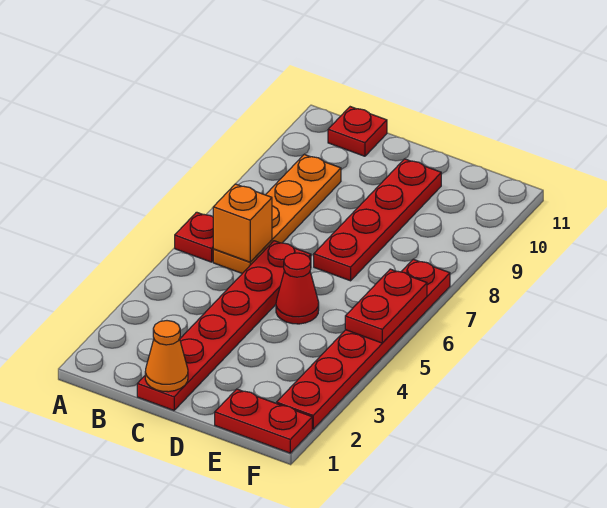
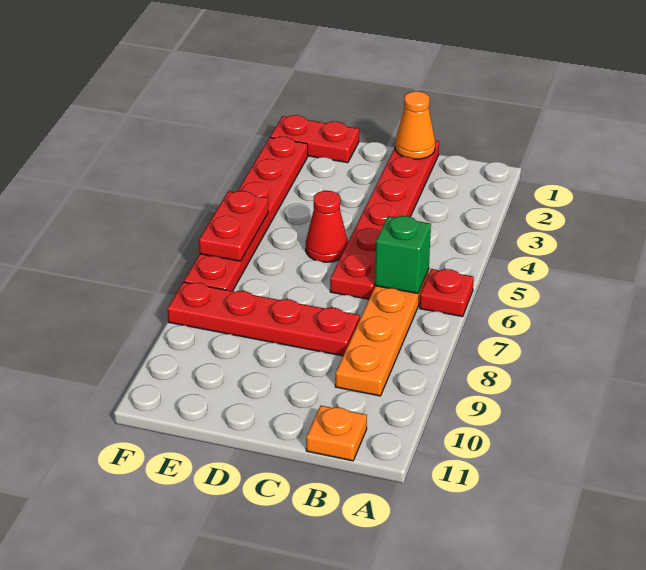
orange brick B6 level 2 -> green brick B6 level 2
red plate B11 level 1 -> orange plate B11 level 1
red plate D7:D10 level 1 -> red plate C8:F8 level 1

